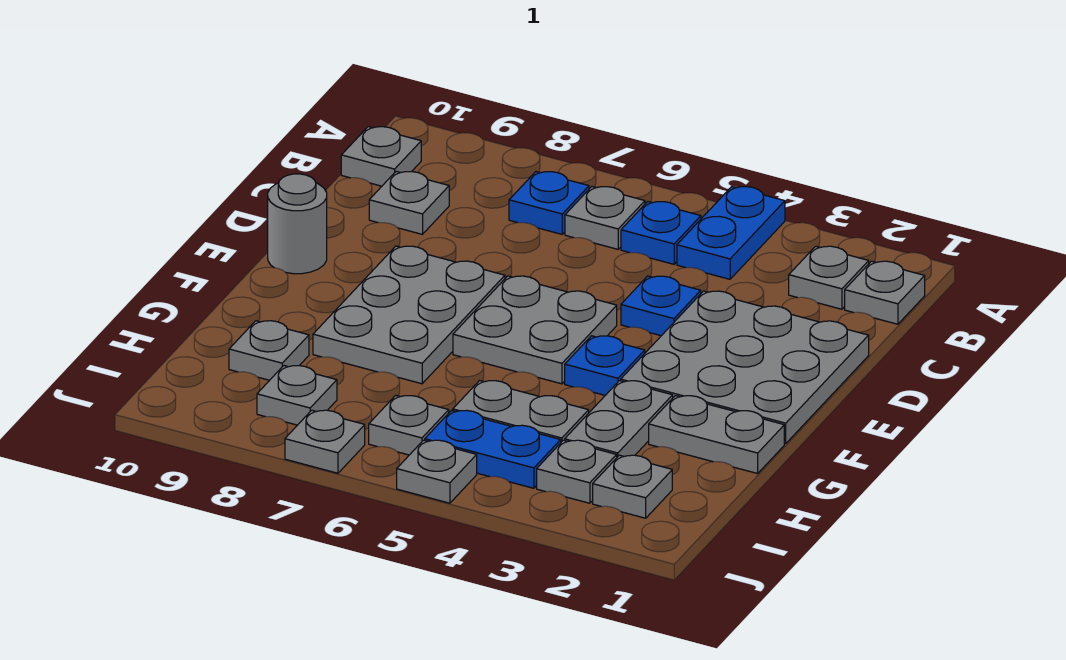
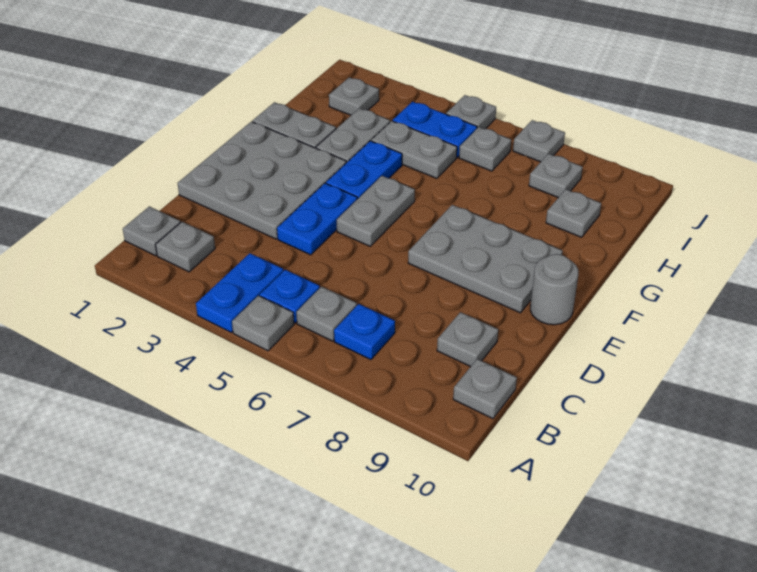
blue plate D4 level 1 -> blue plate D4:E4 level 1
grey plate E5:F6 level 1 -> grey plate E5:F5 level 1
grey plate E7:G8 level 1 -> grey plate E7:F9 level 1
blue plate F4 level 1 -> blue plate F4:G4 level 1
grey plate I3 level 1 -> grey plate A5 level 1

